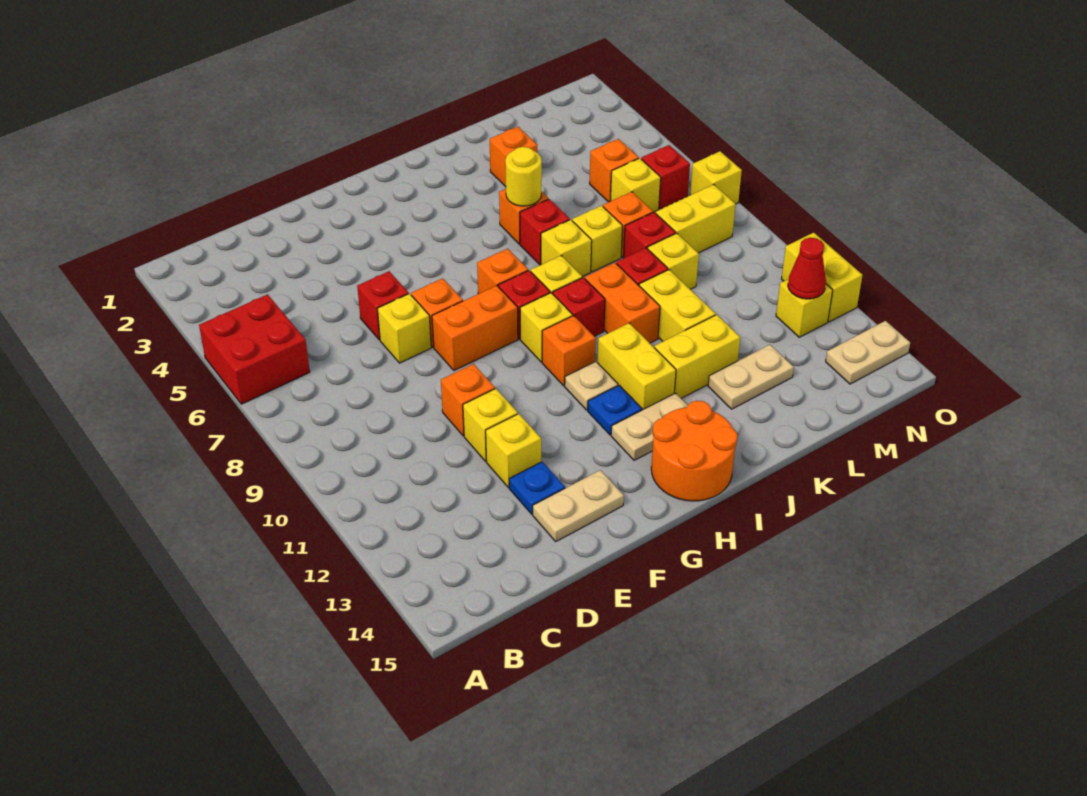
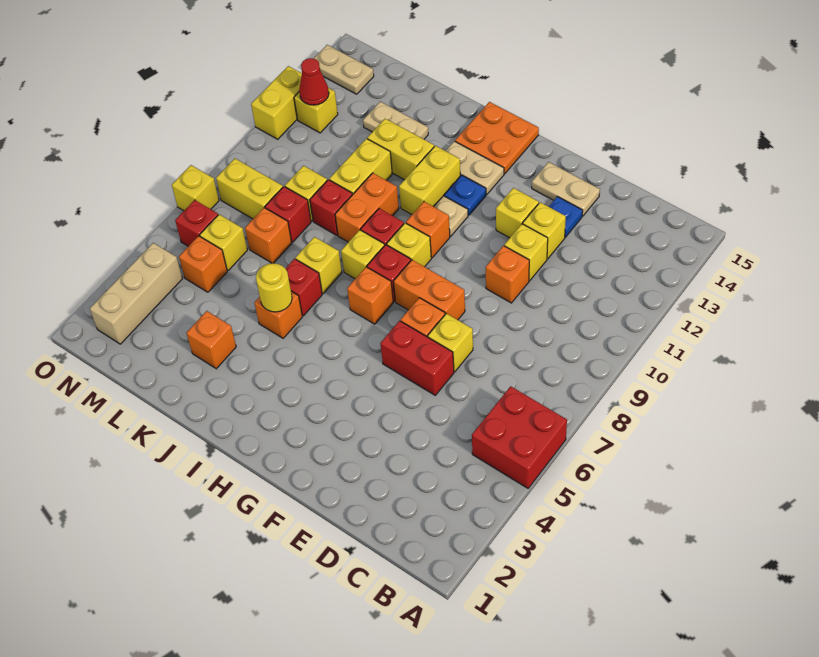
red brick E6 level 1 -> red brick E6:F6 level 1
orange round brick H14:I15 level 1 -> orange plate H14:I15 level 1
yellow brick K7 level 1 -> yellow brick F12 level 1
none -> tan brick N2:N4 level 1

